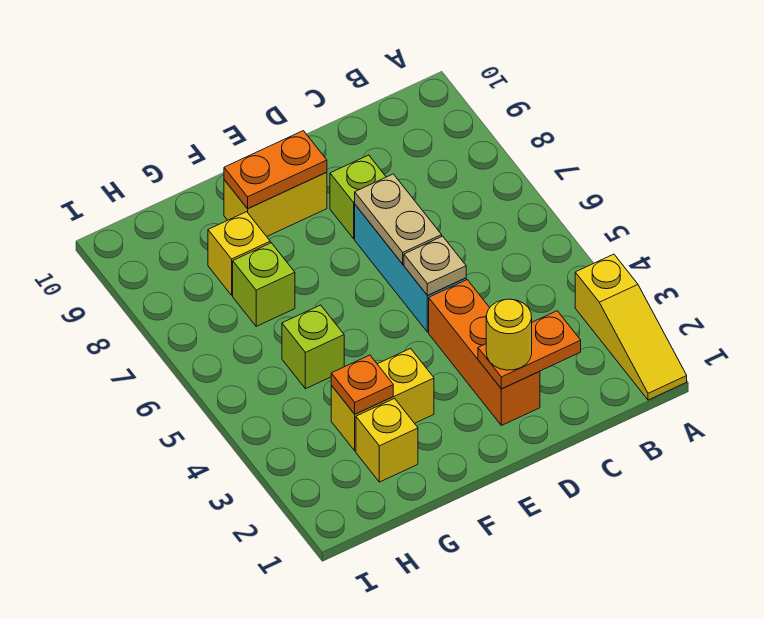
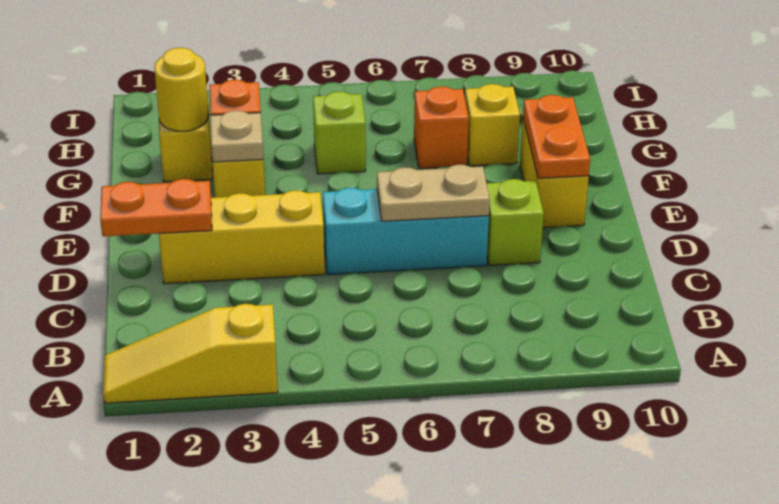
orange plate C2:D2 level 2 -> orange plate D1:D2 level 2
orange brick D2:D4 level 1 -> yellow brick D2:D4 level 1
yellow round brick D2 level 3 -> yellow round brick G2 level 2
tan plate D5 level 2 -> tan plate F3 level 2
lime brick G7 level 1 -> orange brick G7 level 1

